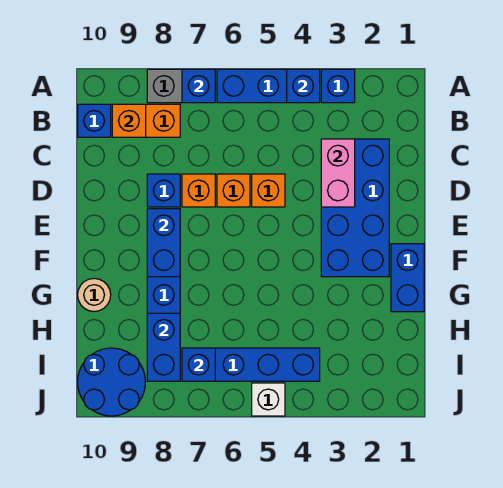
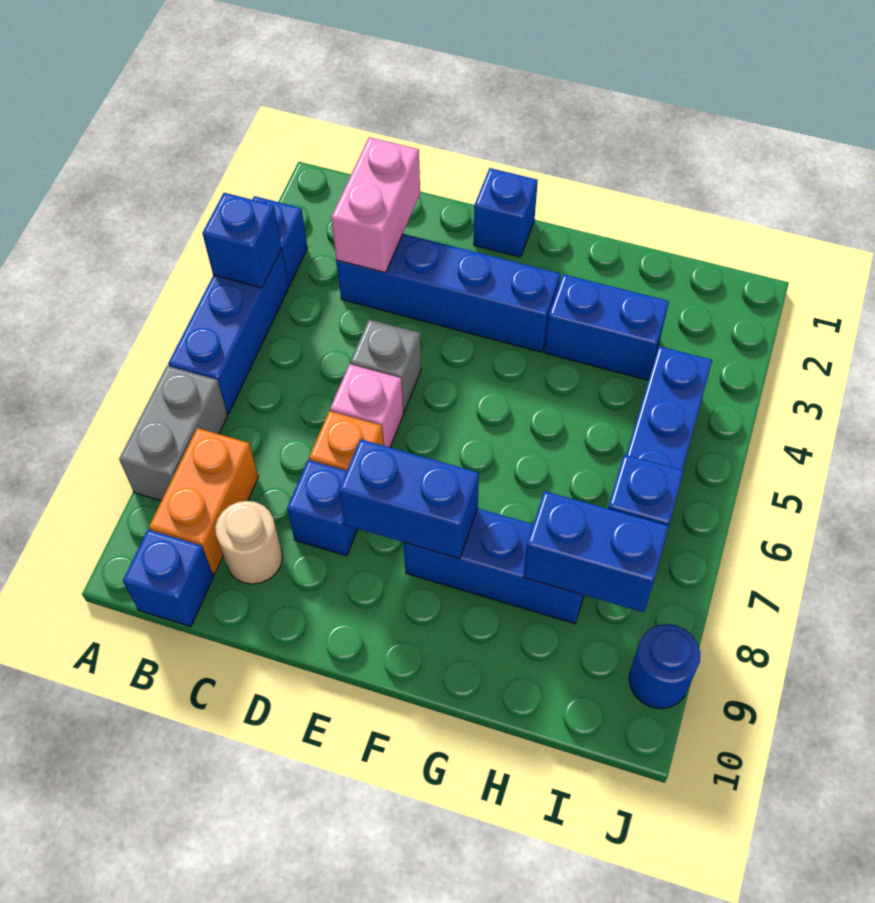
blue brick A7 level 2 -> blue brick E1 level 1
orange brick B9 level 2 -> none
blue brick C2:F3 level 1 -> blue brick C3:F3 level 1
pink brick C3:D3 level 2 -> pink brick C2:C3 level 2
orange brick D5 level 1 -> grey brick D5 level 1
orange brick D6 level 1 -> pink brick D6 level 1
blue brick F1:G1 level 1 -> blue brick G3:H3 level 1
tan round brick G10 level 1 -> tan round brick C9 level 1
blue round brick I9:J10 level 1 -> blue round brick J9 level 1
white brick J5 level 1 -> none

